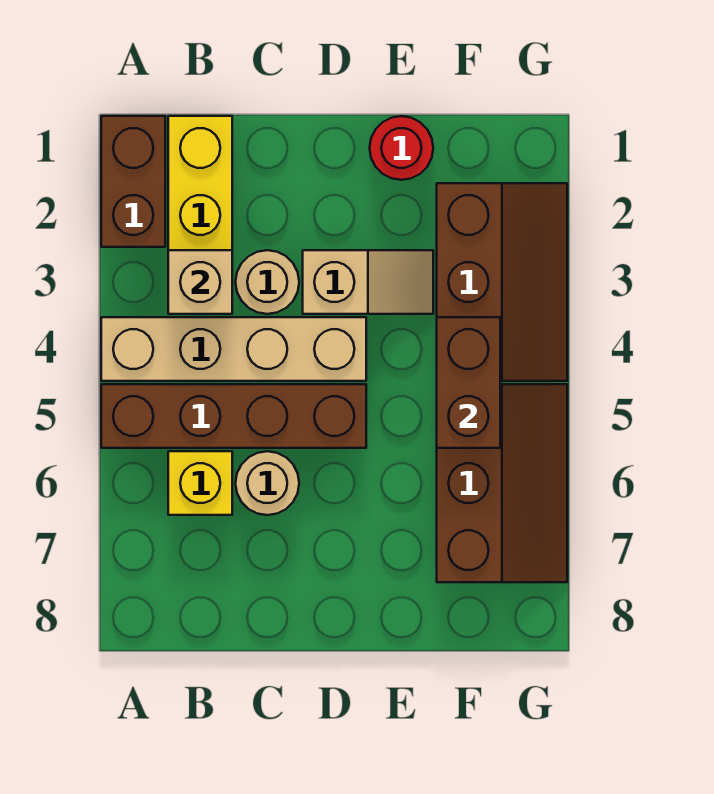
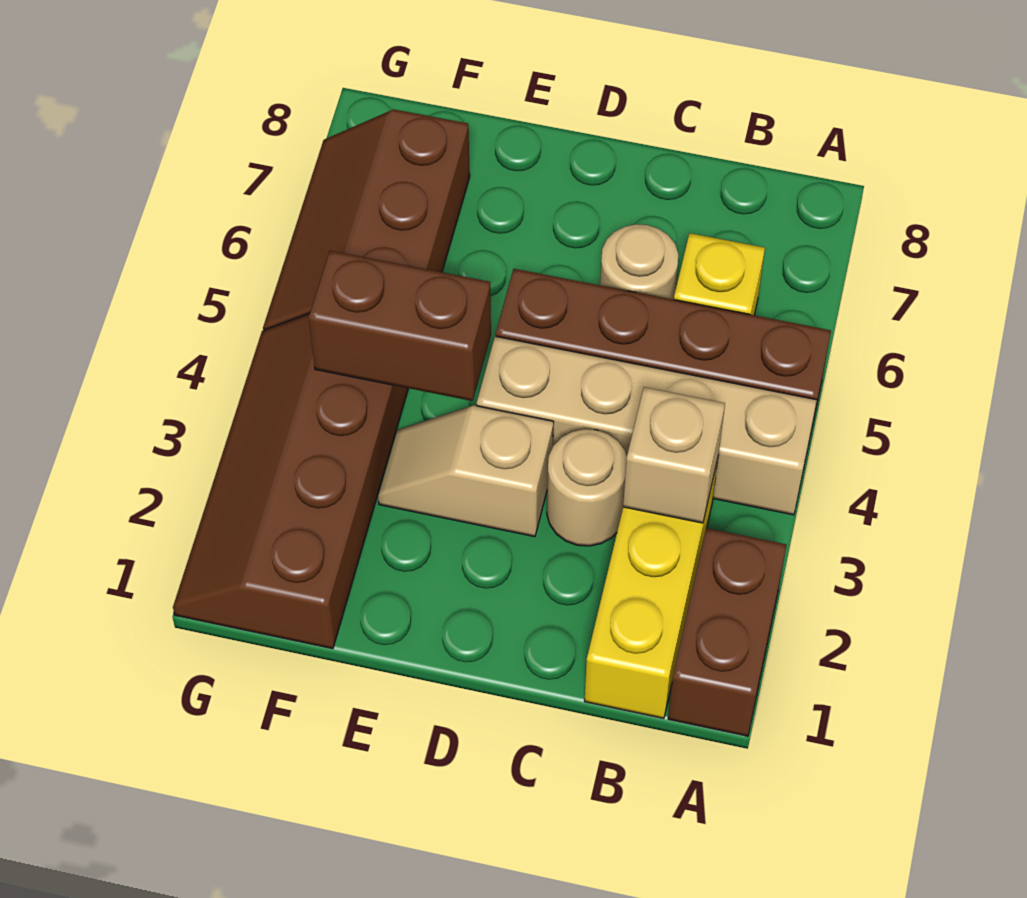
red round brick E1 level 1 -> none
brown slope F2:G4 level 1 top F -> brown slope F1:G4 level 1 top F
brown brick F4:F5 level 2 -> brown brick E4:F4 level 2

